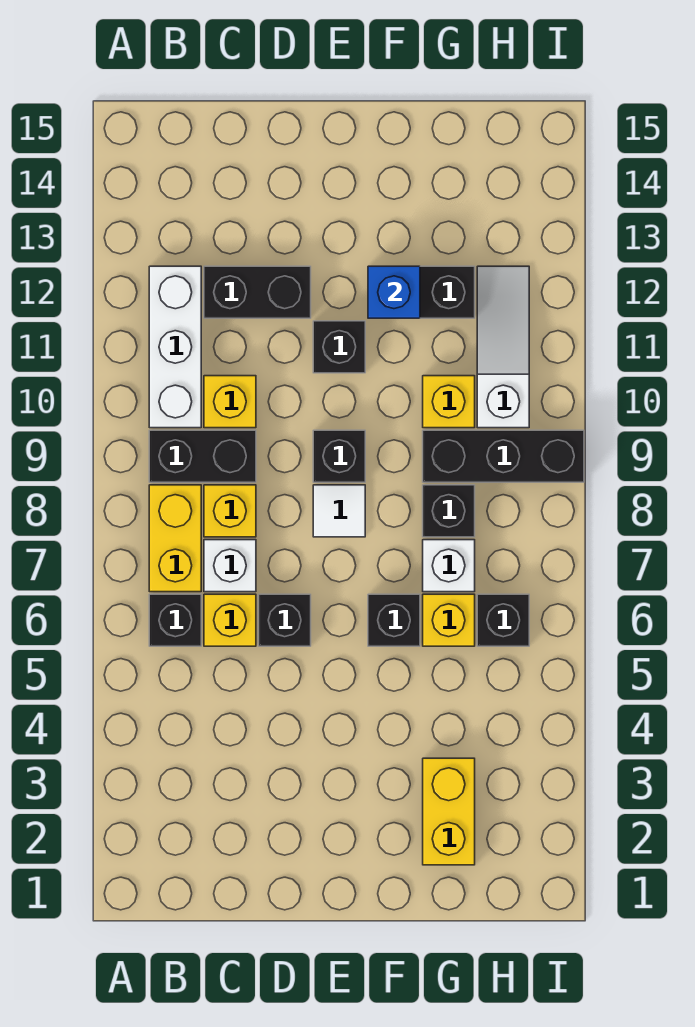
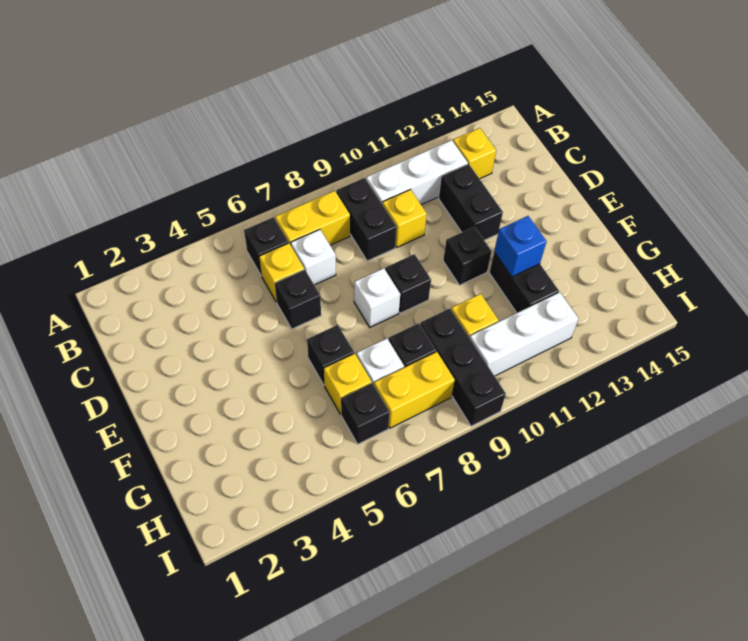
yellow brick C8 level 1 -> yellow brick B13 level 1
white tile E8 level 1 -> white brick E8 level 1
yellow brick G2:G3 level 1 -> yellow brick H7:H8 level 1
white slope H10:H12 level 1 top 10 -> white brick H10:H12 level 1

